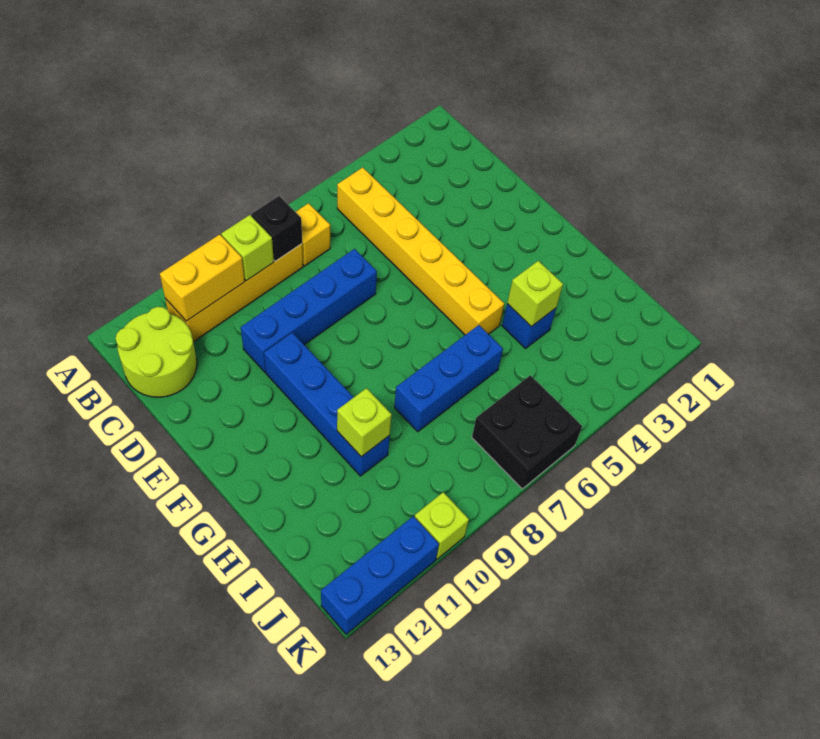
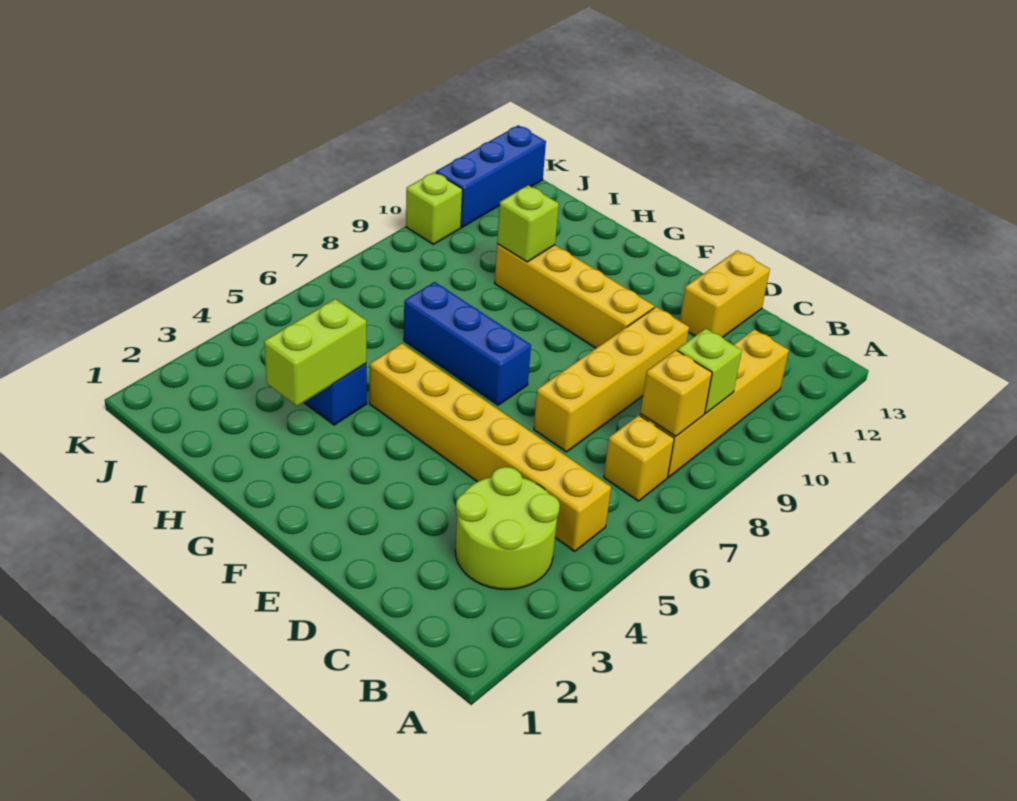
black brick B8 level 2 -> yellow brick B8 level 2
yellow brick B10:B11 level 2 -> yellow brick D12:D13 level 1
lime round brick B12:C13 level 1 -> lime round brick B3:C4 level 1
blue brick D7:D10 level 1 -> yellow brick D7:D10 level 1
blue brick E10:H10 level 1 -> yellow brick E10:H10 level 1
lime brick H4 level 2 -> lime brick H3:H4 level 2
blue brick H6:H8 level 1 -> blue brick F7:H7 level 1
black brick J6:K7 level 1 -> none

